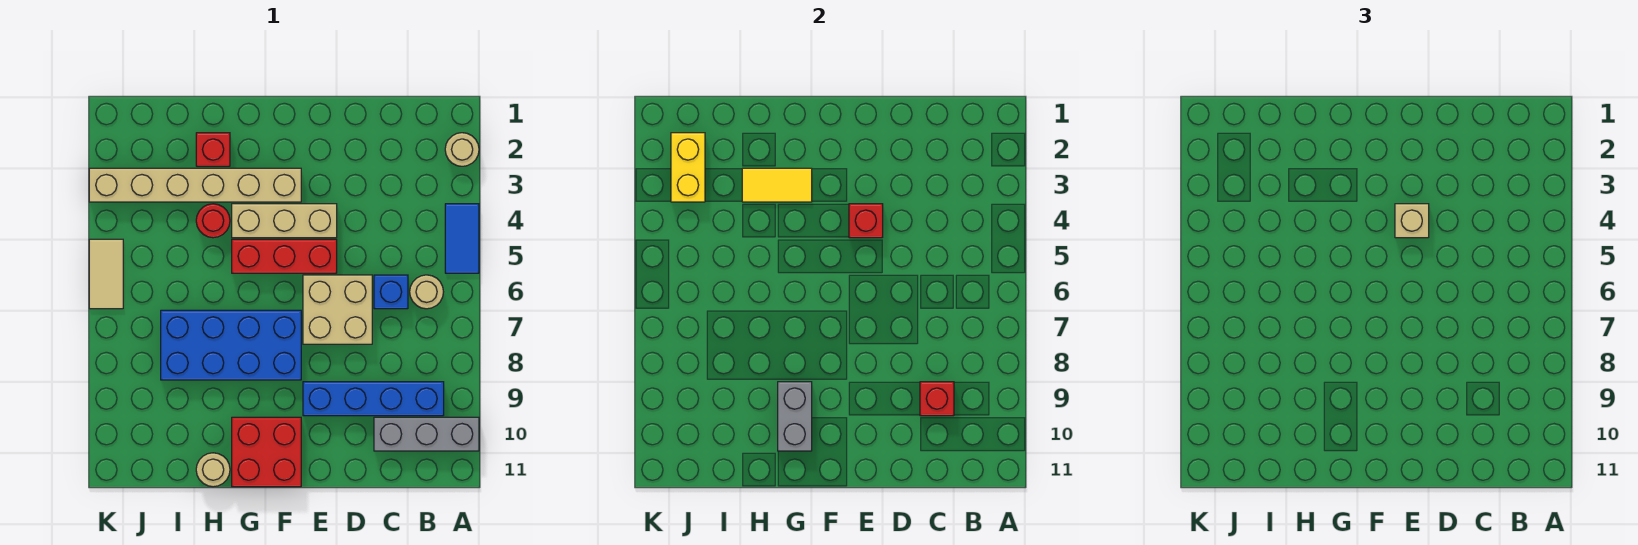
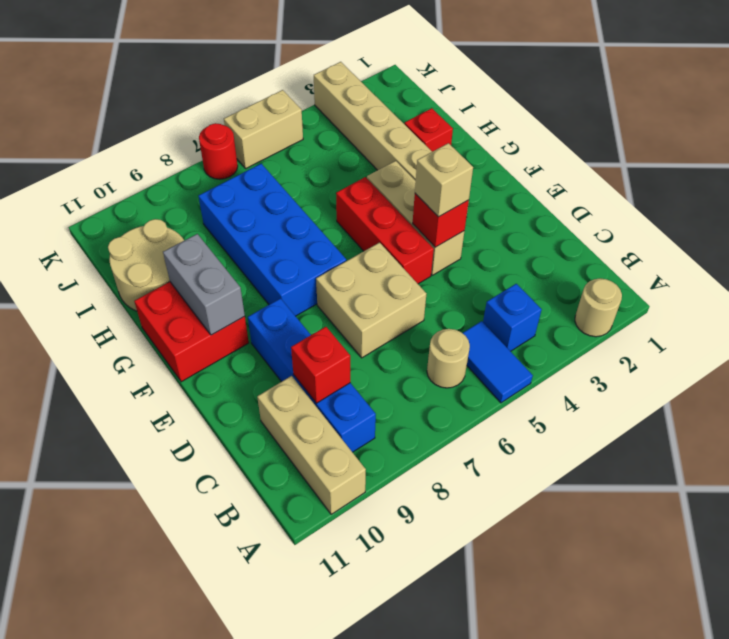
blue tile A4:A5 level 1 -> blue tile A5:B5 level 1
grey brick A10:C10 level 1 -> tan brick A10:C10 level 1
blue brick C6 level 1 -> blue brick B4 level 1
yellow tile G3:H3 level 2 -> none
grey brick G9:G10 level 2 -> grey brick F10:G10 level 2
red round brick H4 level 1 -> red round brick K7 level 1
tan round brick H11 level 1 -> tan round brick H10:I11 level 1
yellow brick J2:J3 level 2 -> none
tan tile K5:K6 level 1 -> tan brick K5:K6 level 1

